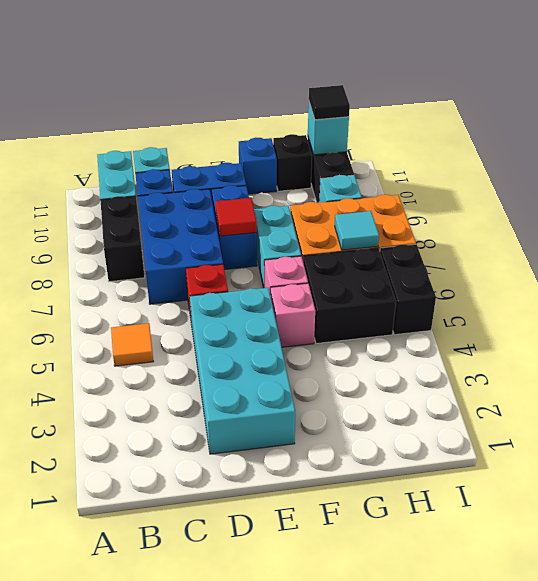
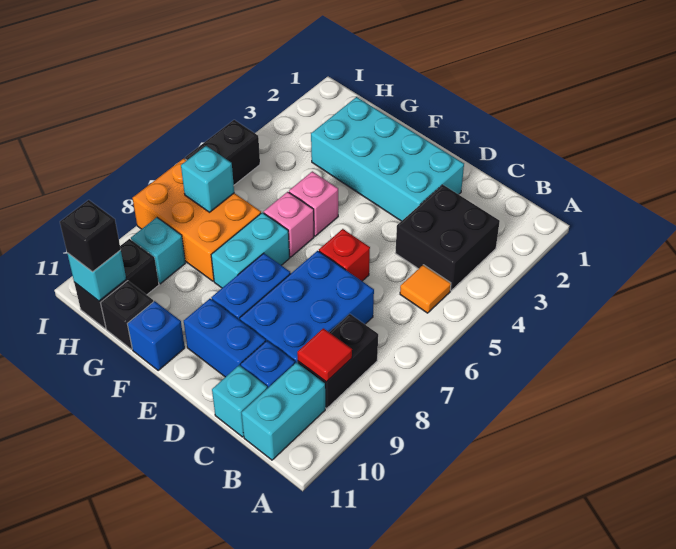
cyan brick D2:E5 level 1 -> cyan brick D2:G3 level 1
red tile E8 level 2 -> red tile B9 level 2
black brick G5:H6 level 1 -> black brick B3:C4 level 1
cyan tile H7 level 2 -> cyan brick H7 level 2
black tile H11 level 3 -> black brick H11 level 3

